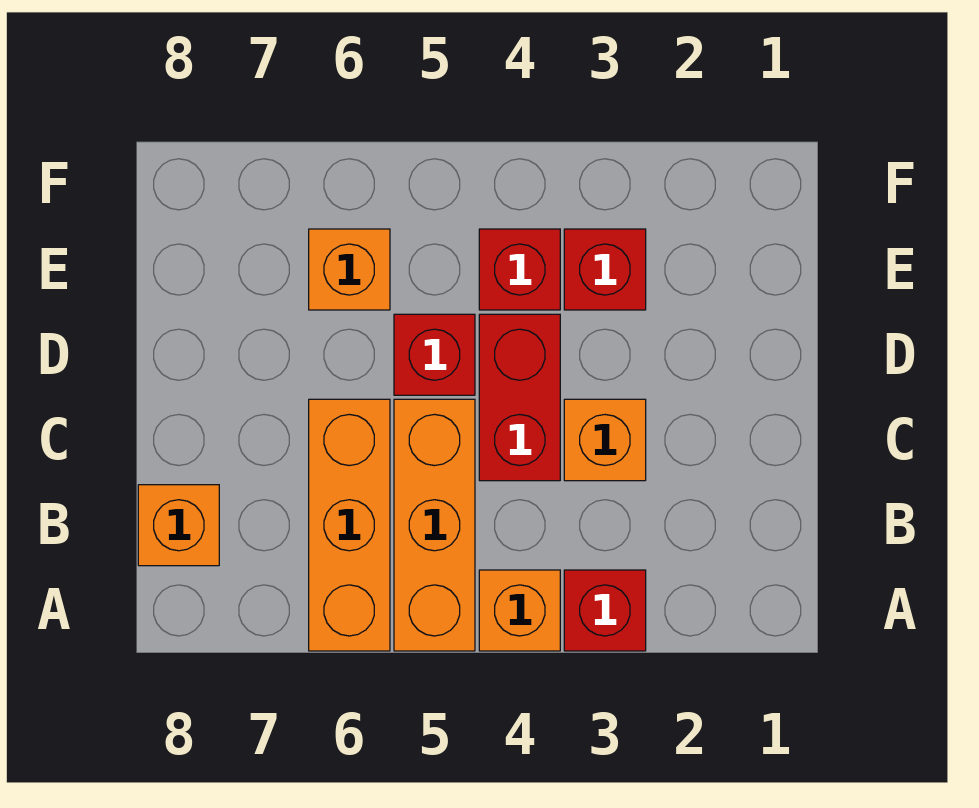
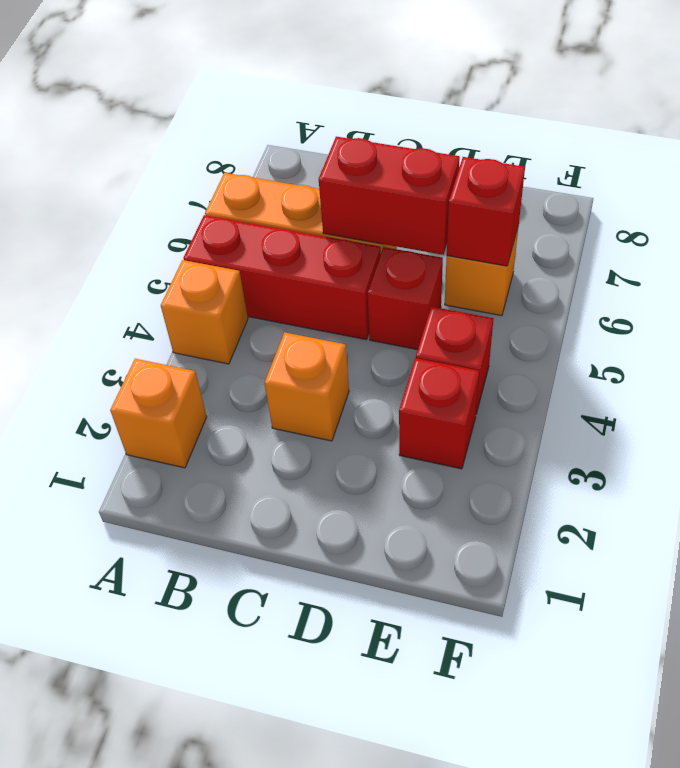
red brick A3 level 1 -> red brick E6 level 2
orange brick A5:C5 level 1 -> red brick A5:C5 level 1
orange brick B8 level 1 -> orange brick A2 level 1
red brick C4:D4 level 1 -> red brick C6:D6 level 2

